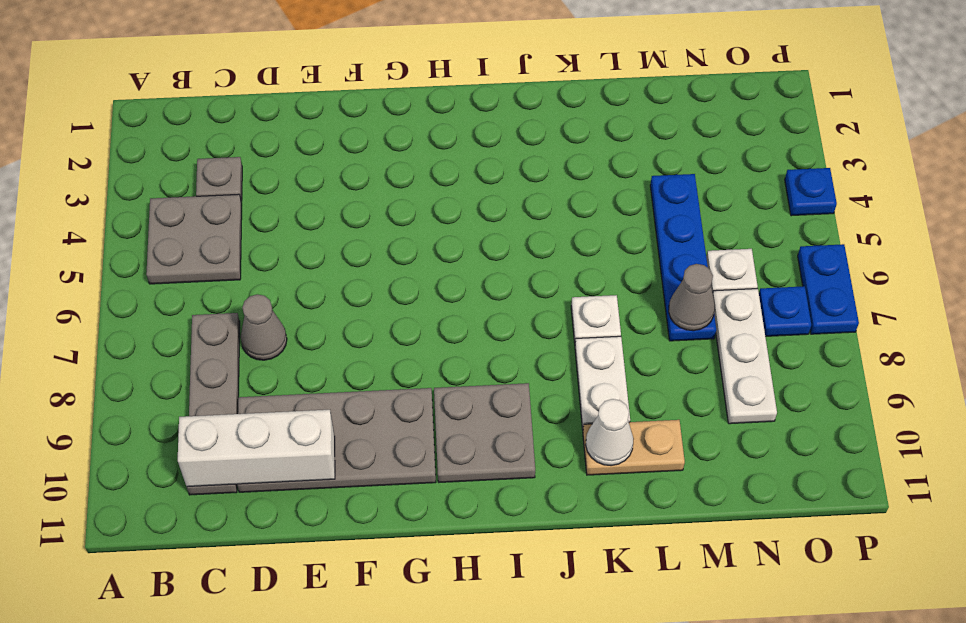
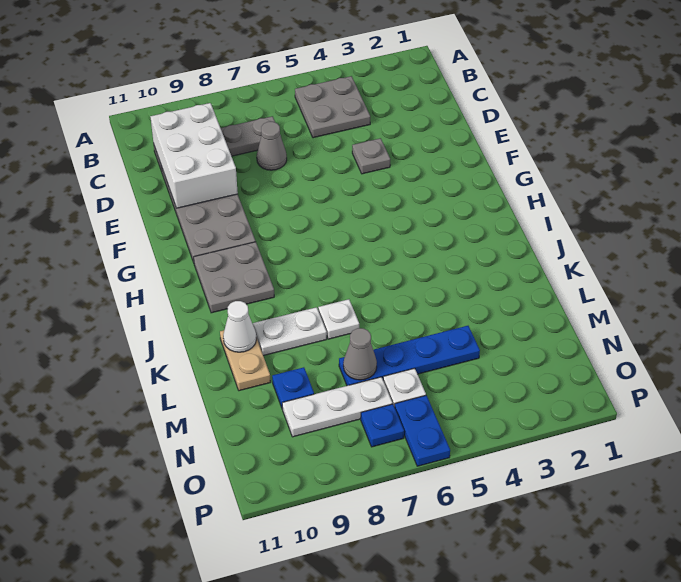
grey plate C3 level 1 -> grey plate E4 level 1
white brick C10:E10 level 2 -> white brick C9:E10 level 2
blue plate P4 level 1 -> blue plate M9 level 1
blue plate P6:P7 level 1 -> blue plate O6:P6 level 1

